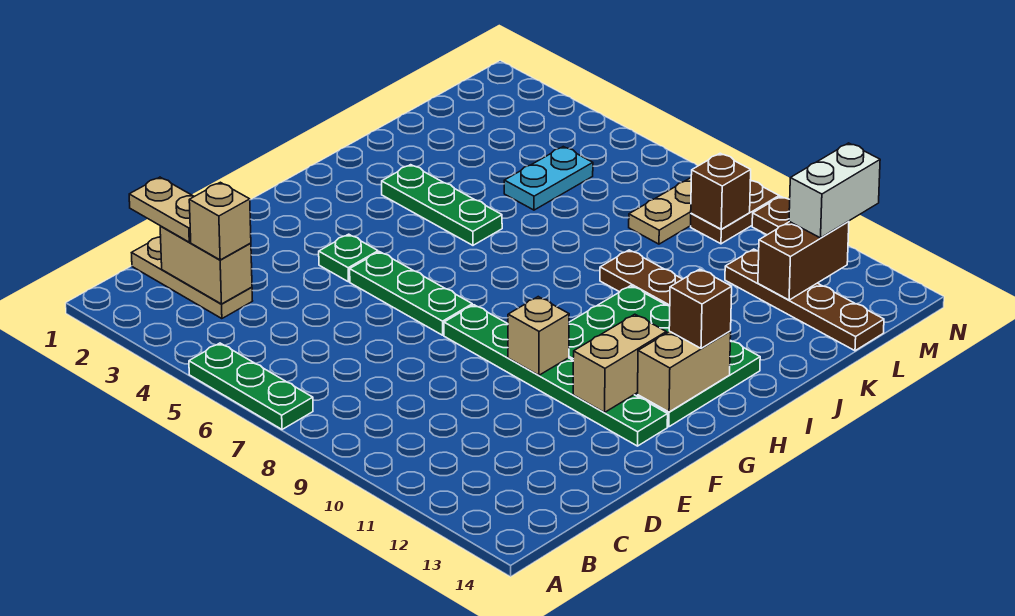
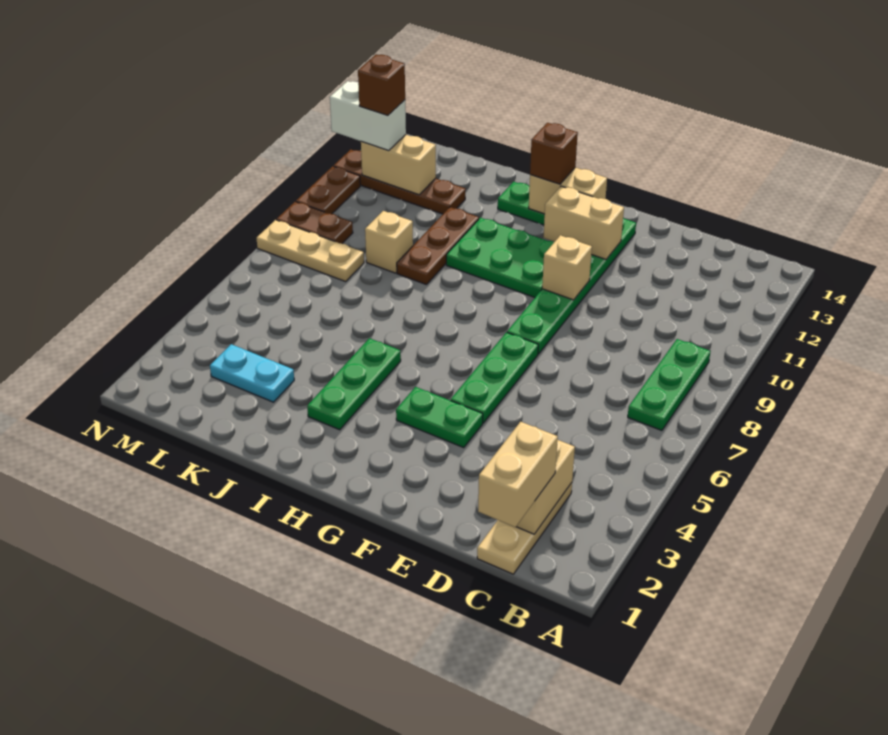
green plate A5:A7 level 1 -> green plate B7:B9 level 1
tan plate C1:C2 level 3 -> tan brick C1:C2 level 3
tan brick C3 level 3 -> tan brick K9 level 1
green plate F4 level 1 -> green plate F4:G4 level 1
cyan plate K5:L5 level 1 -> cyan plate K3:L3 level 1
brown plate L11:L14 level 1 -> brown plate K12:N12 level 1
brown brick L12:M12 level 2 -> tan brick L12:M12 level 2
brown brick M9 level 2 -> brown brick M12 level 4

